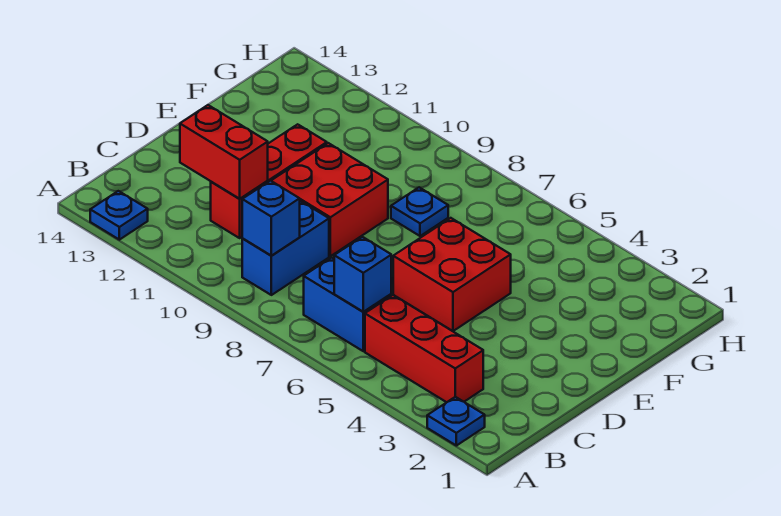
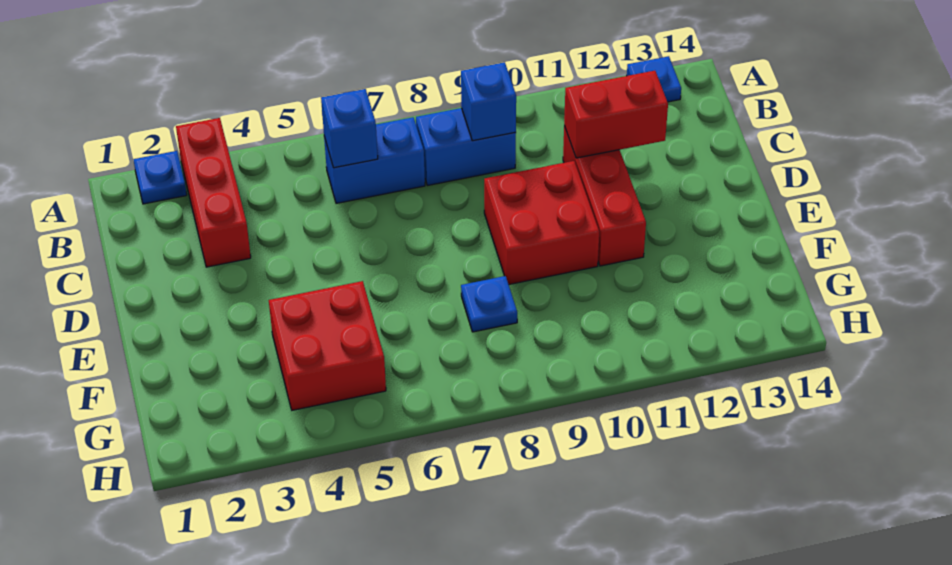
red brick B3:B5 level 1 -> red brick A3:C3 level 1
blue brick B9:C9 level 1 -> blue brick B8:B9 level 1
red brick D5:E6 level 1 -> red brick F4:G5 level 1

